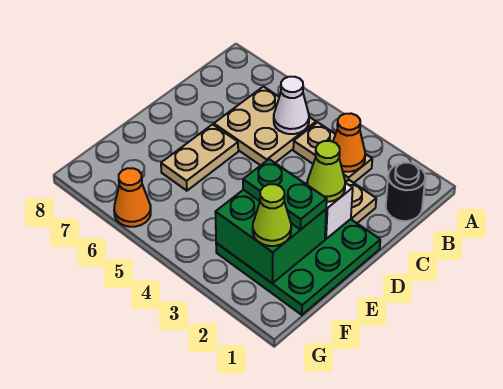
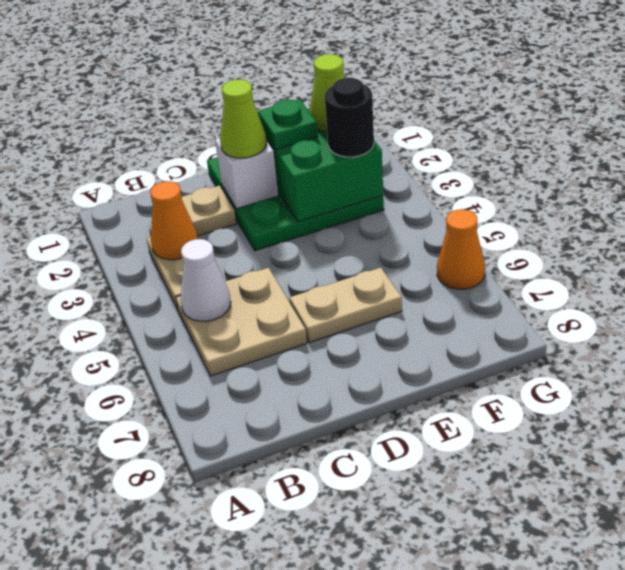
black round brick B1 level 1 -> black round brick F3 level 3
green plate E2:E3 level 3 -> green plate E2 level 3

